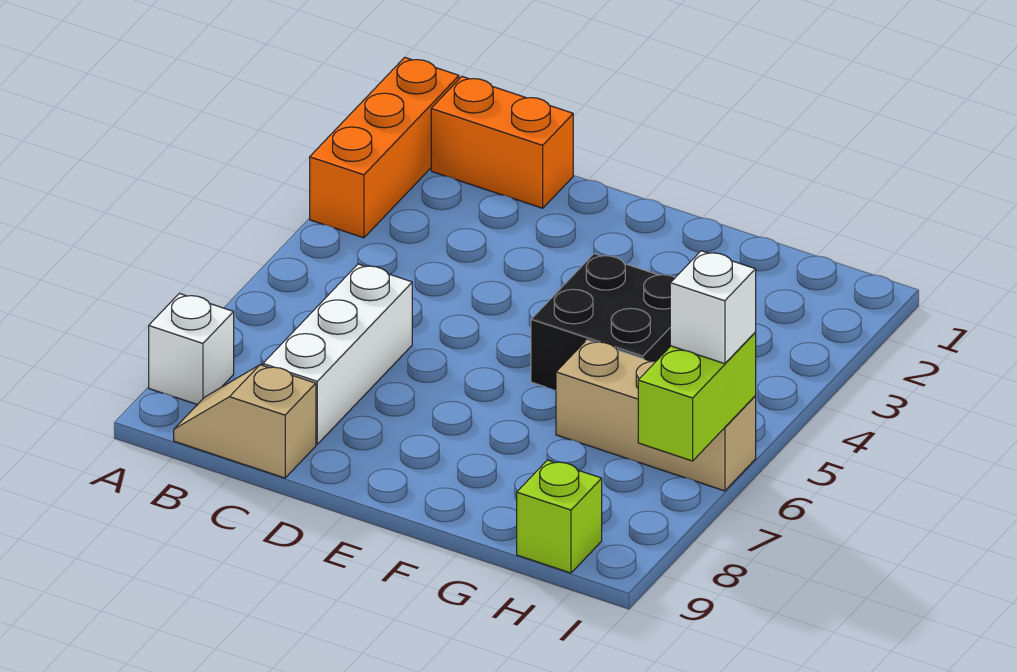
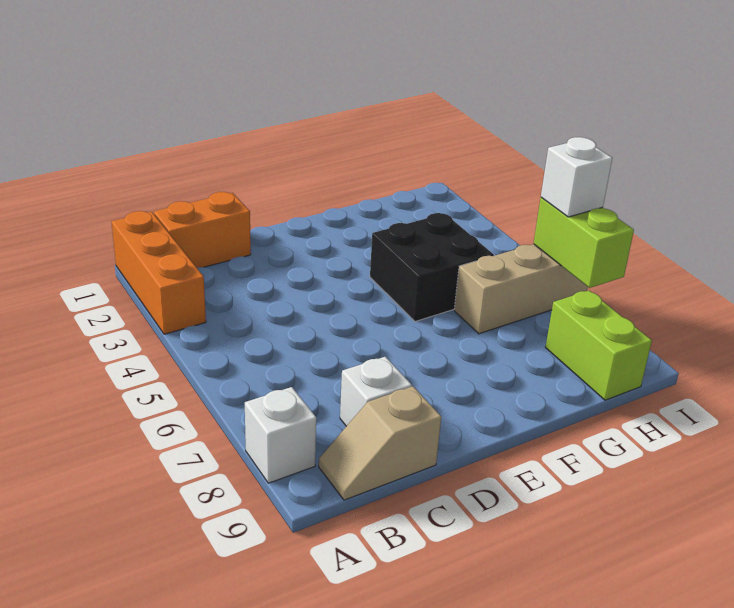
white brick C6:C8 level 1 -> white brick C8 level 1
lime brick H9 level 1 -> lime brick H8:H9 level 1

